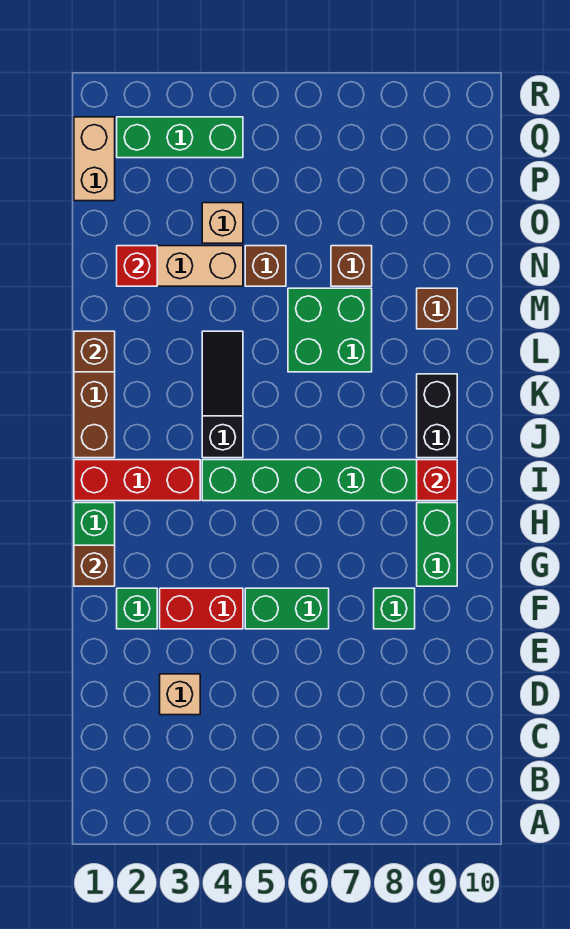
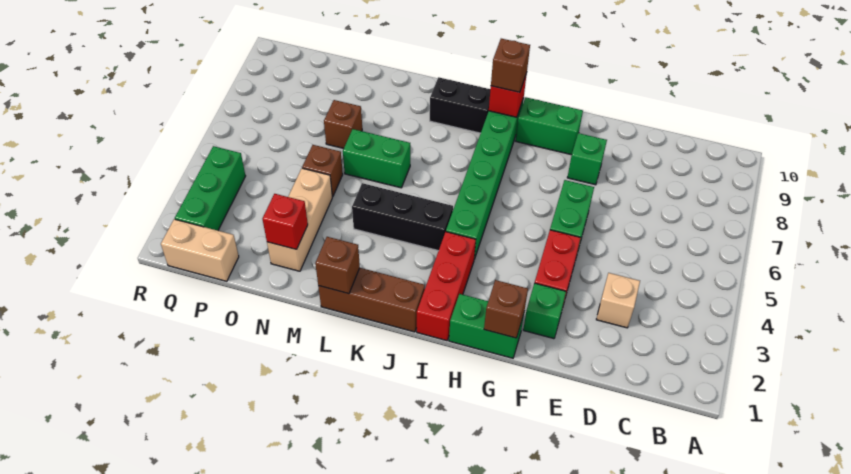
black slope J4:L4 level 1 top J -> black brick J4:L4 level 1
green brick L6:M7 level 1 -> green brick L6:M6 level 1
brown brick M9 level 1 -> brown brick I9 level 3
tan brick O4 level 1 -> none

